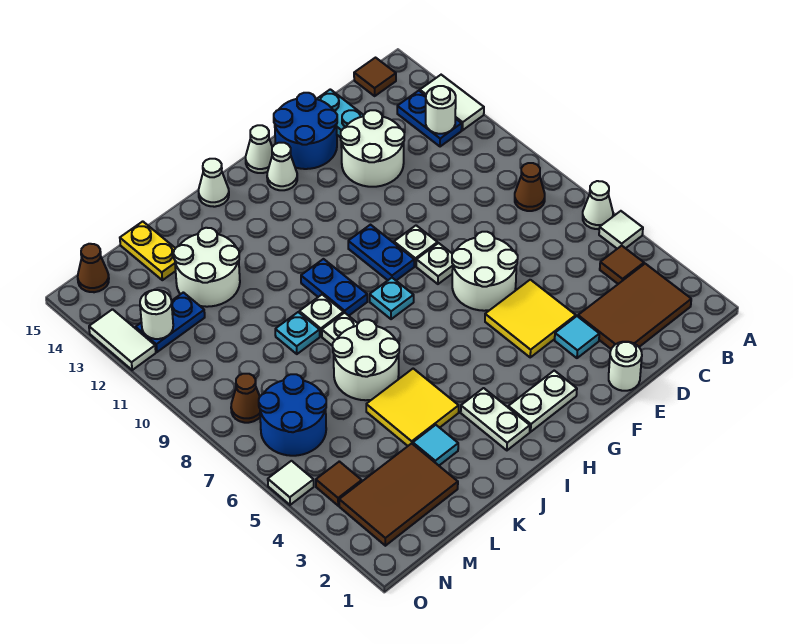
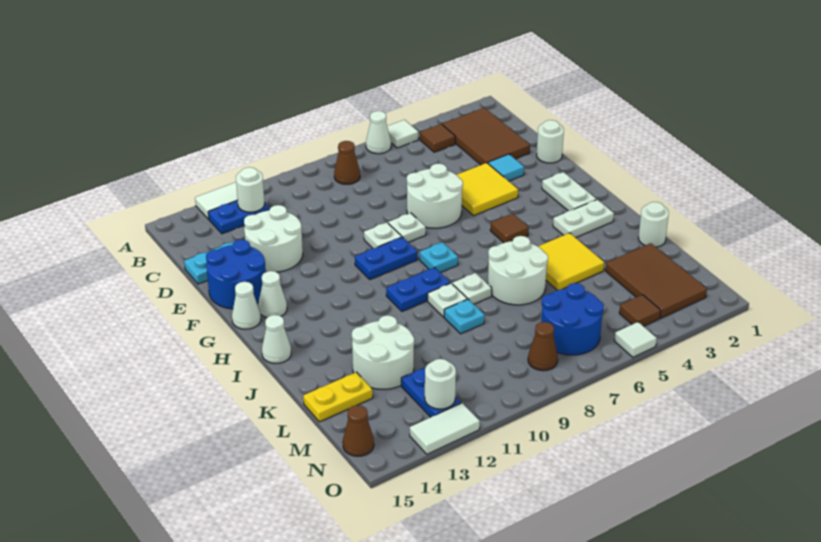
brown tile B15 level 1 -> brown tile H5 level 1
none -> white round brick K1 level 1
cyan tile K3 level 1 -> none

